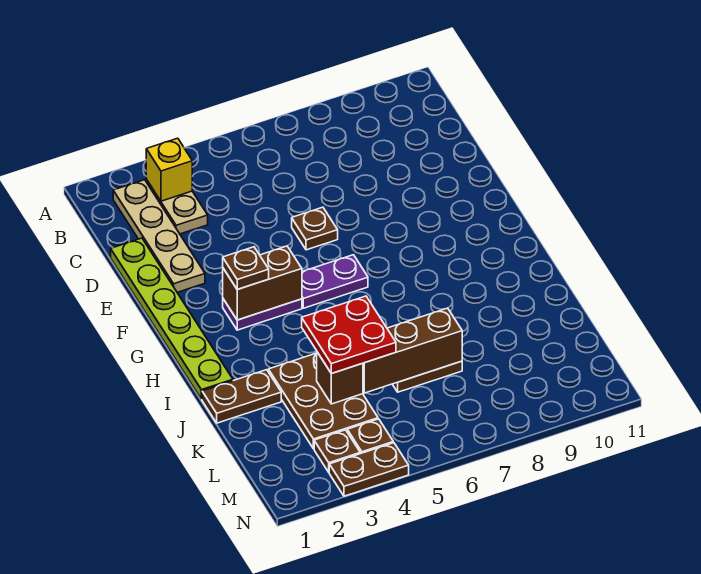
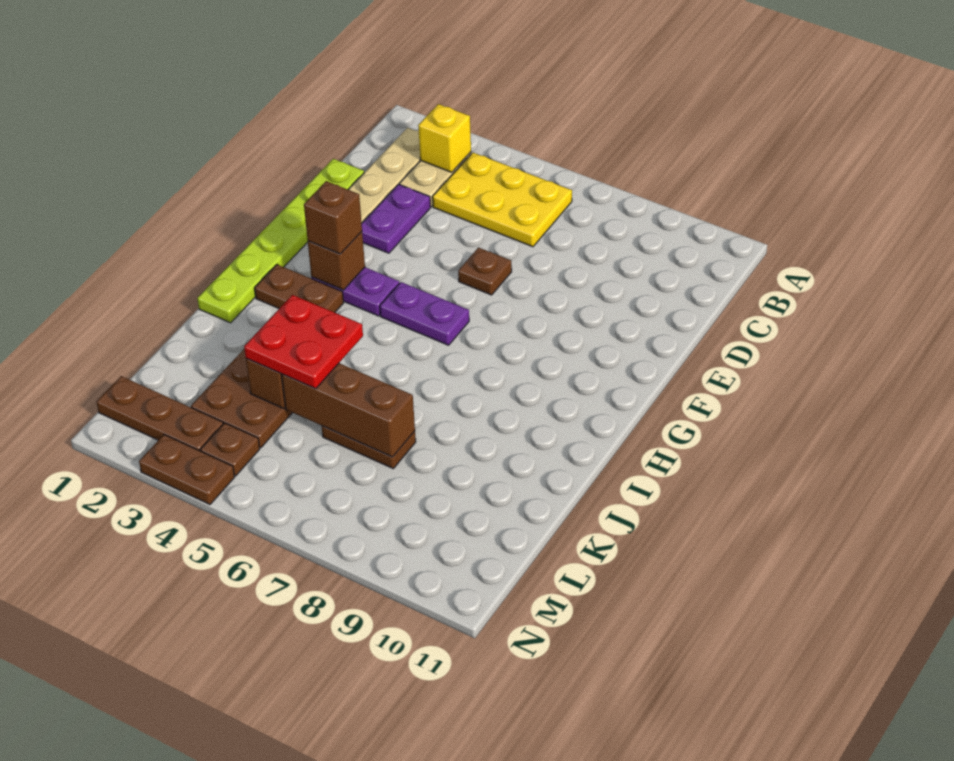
none -> yellow plate B4:C6 level 1
none -> purple plate D3:E3 level 1
brown brick G3:G4 level 2 -> brown brick G3 level 2
brown plate G3 level 3 -> brown brick G3 level 3
brown plate J1:J2 level 1 -> brown plate H2:H3 level 1
brown plate M3 level 1 -> brown plate M1:M3 level 1

